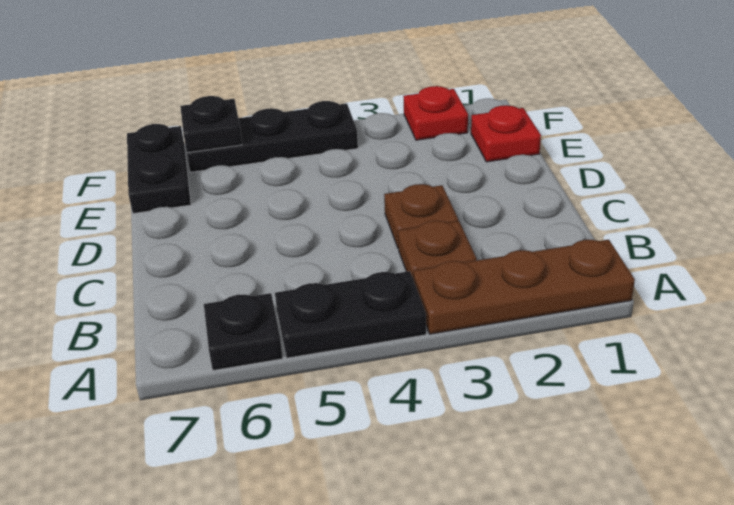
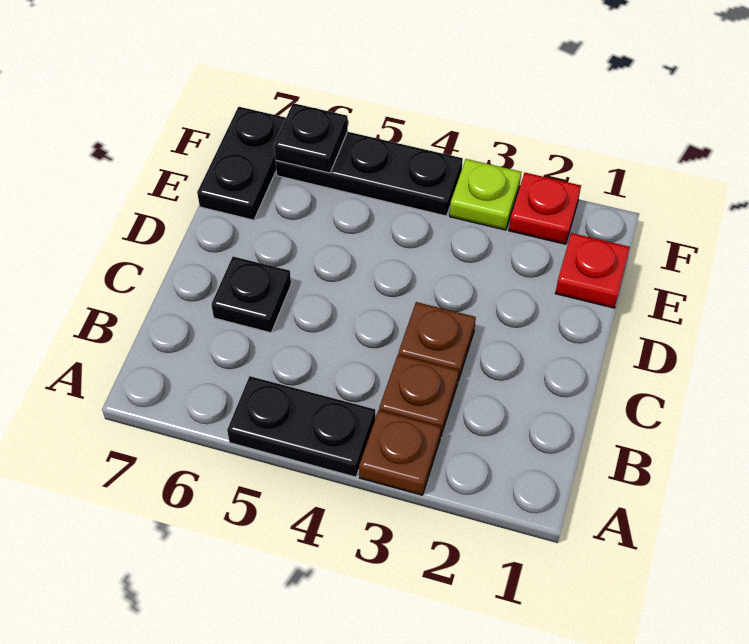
brown plate A1:A3 level 1 -> brown plate A3 level 1
black plate A6 level 1 -> black plate C6 level 1
none -> lime plate F3 level 1

